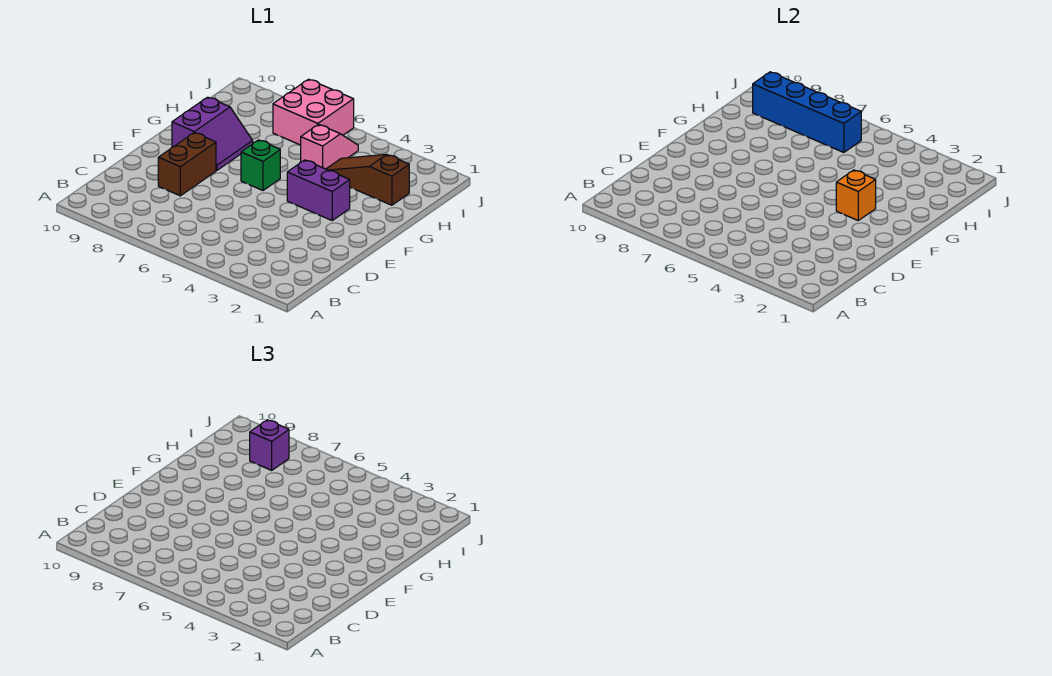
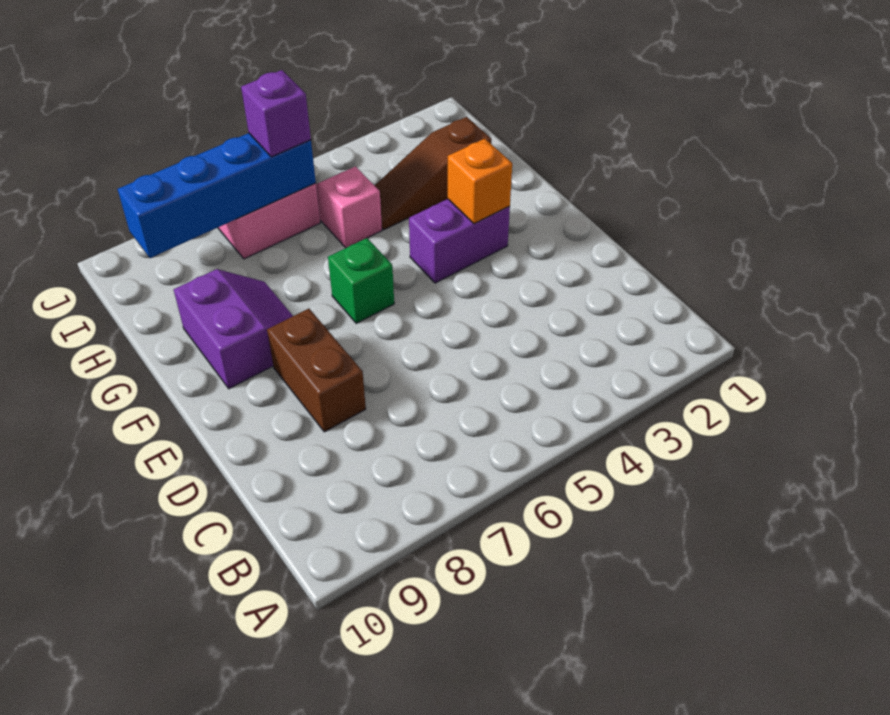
purple brick I8 level 3 -> purple brick I6 level 3

